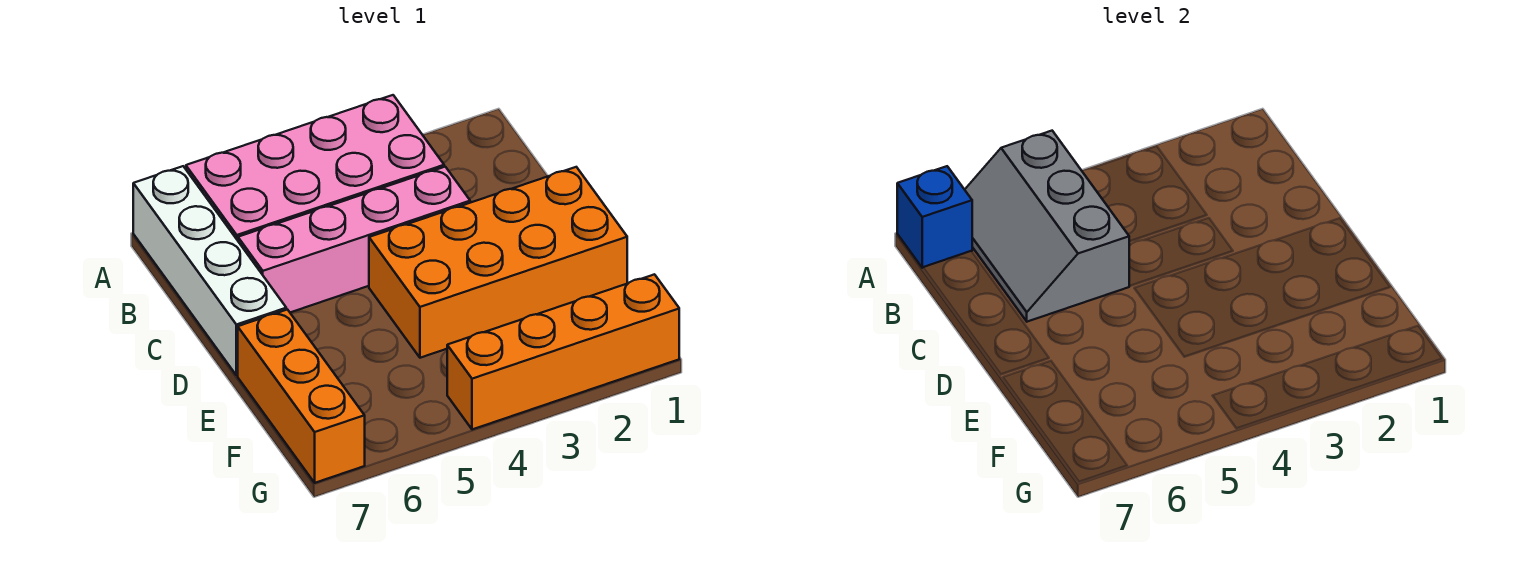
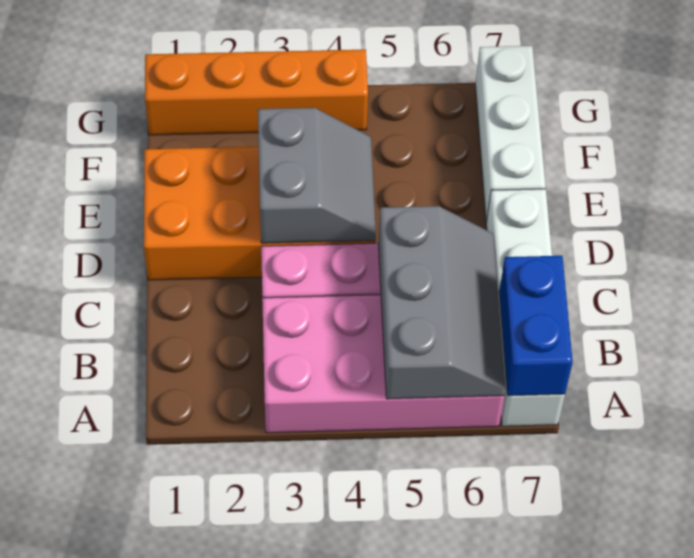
blue brick A7 level 2 -> blue brick A7:B7 level 2
none -> grey slope D3:E4 level 2 top 3
orange brick E7:G7 level 1 -> white brick E7:G7 level 1

